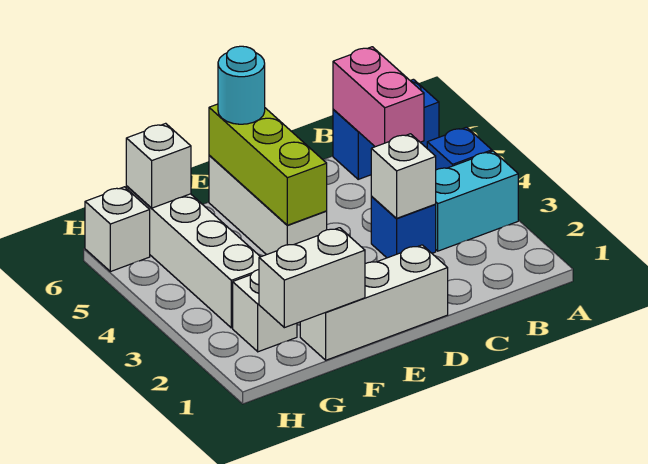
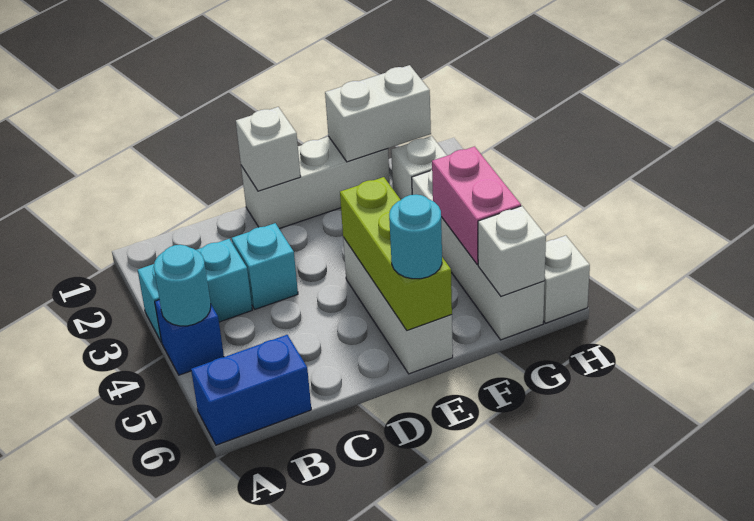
none -> cyan round brick A4 level 2
pink brick B5:B6 level 2 -> pink brick G4:G5 level 2
blue brick C3 level 1 -> cyan brick C3 level 1
white brick C3 level 2 -> white brick D1 level 2

